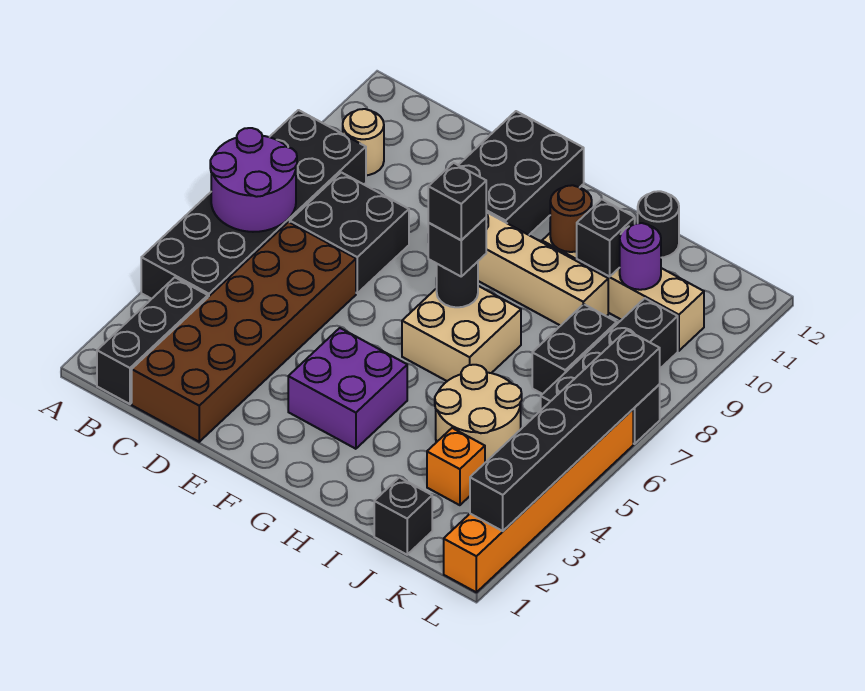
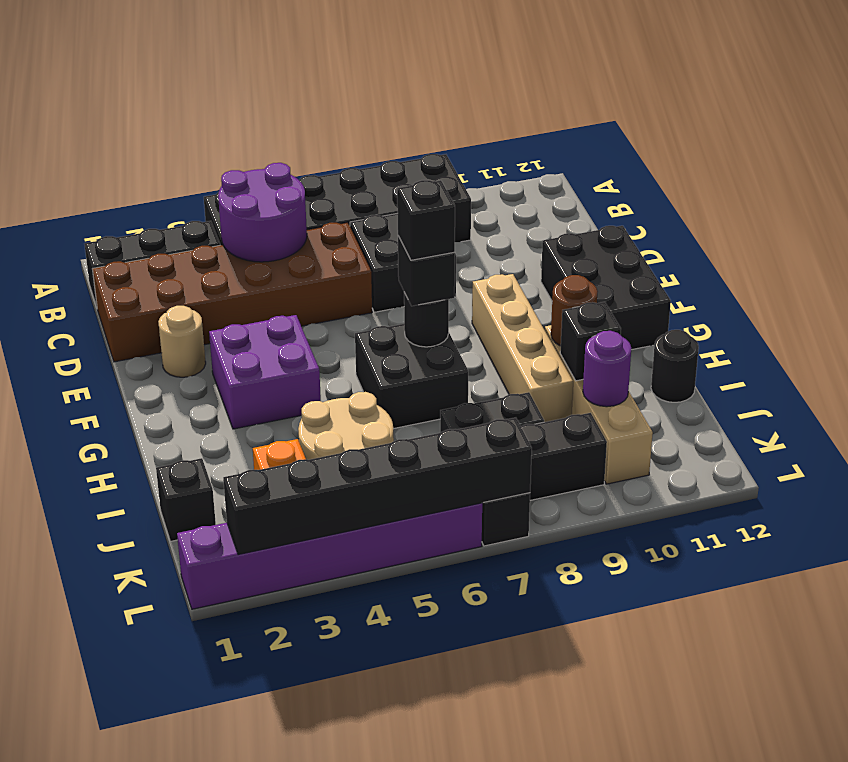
purple round brick A6:B7 level 2 -> purple round brick B4:C5 level 2
tan round brick B10 level 1 -> tan round brick E2 level 1
black brick E10:F12 level 1 -> black brick E11:G12 level 1
tan brick G6:H7 level 1 -> black brick G6:H7 level 1
orange brick L1:L6 level 1 -> purple brick L1:L6 level 1

